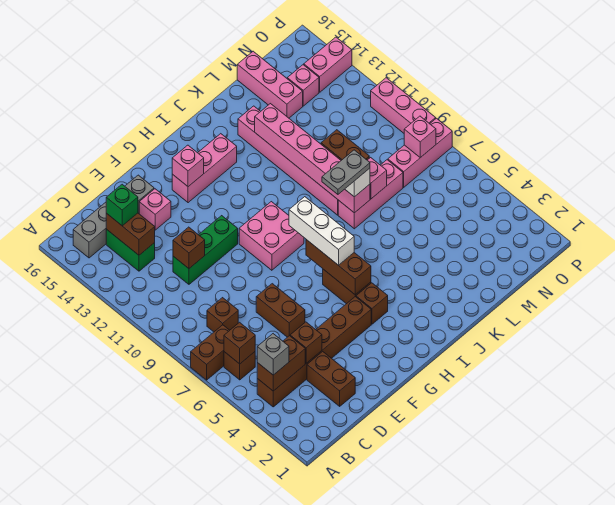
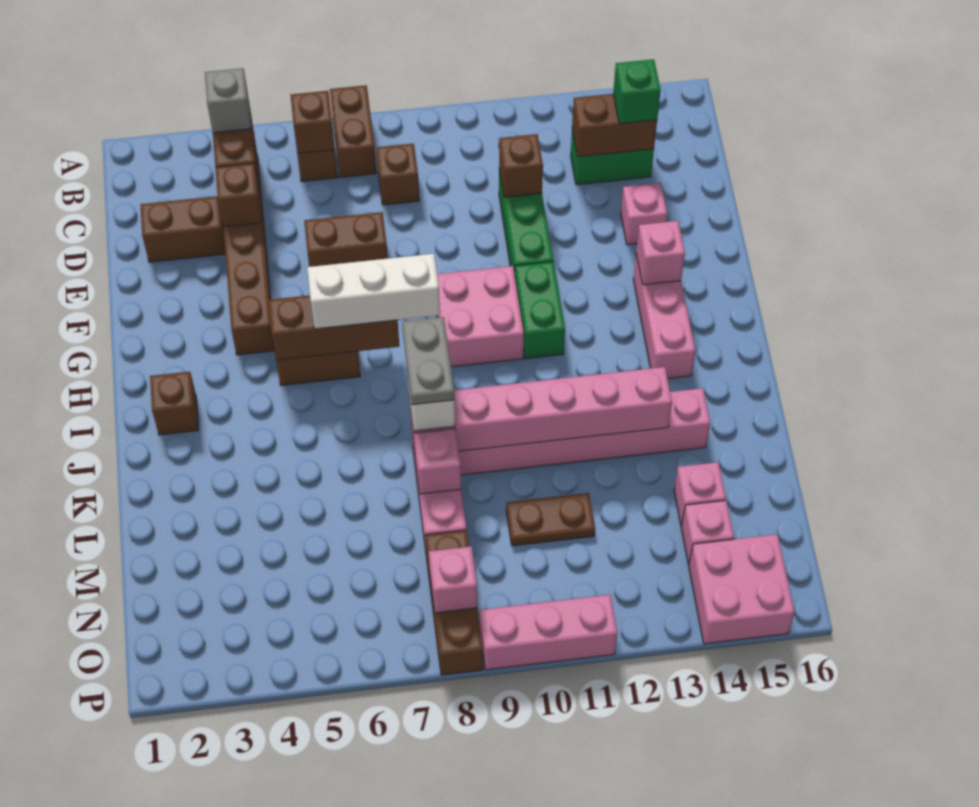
grey brick B15:E15 level 1 -> none
none -> green brick G11:H11 level 1
brown brick H4 level 1 -> brown brick I2 level 1
pink brick M14:M16 level 1 -> pink brick M14 level 1
pink brick N8:P8 level 1 -> brown brick N8:P8 level 1
pink brick O14:P14 level 1 -> pink brick O14:P15 level 1

